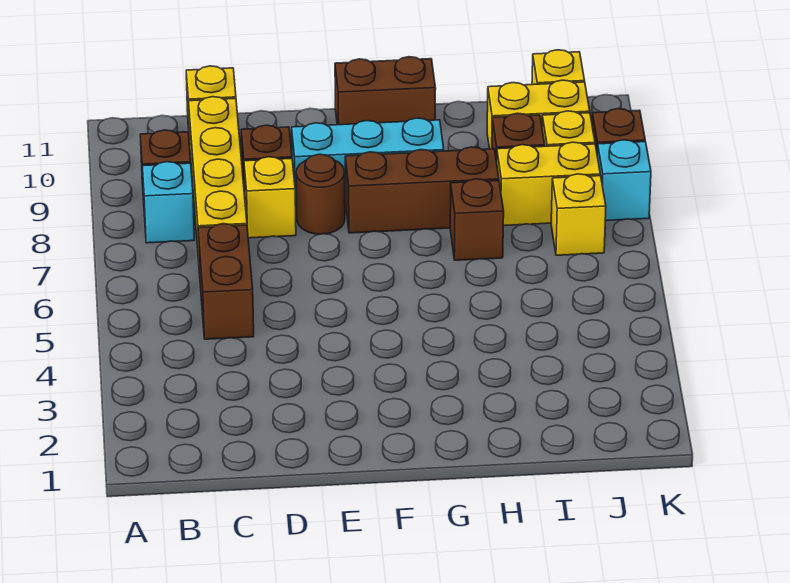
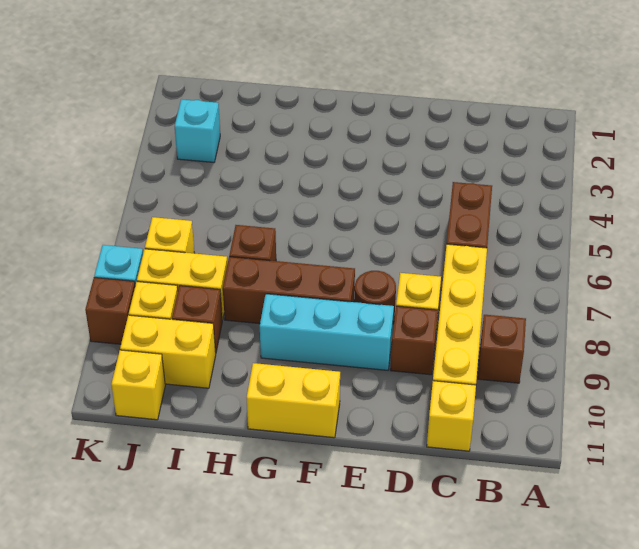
cyan brick B8 level 1 -> cyan brick J3 level 1
brown brick F11:G11 level 1 -> yellow brick F11:G11 level 1

